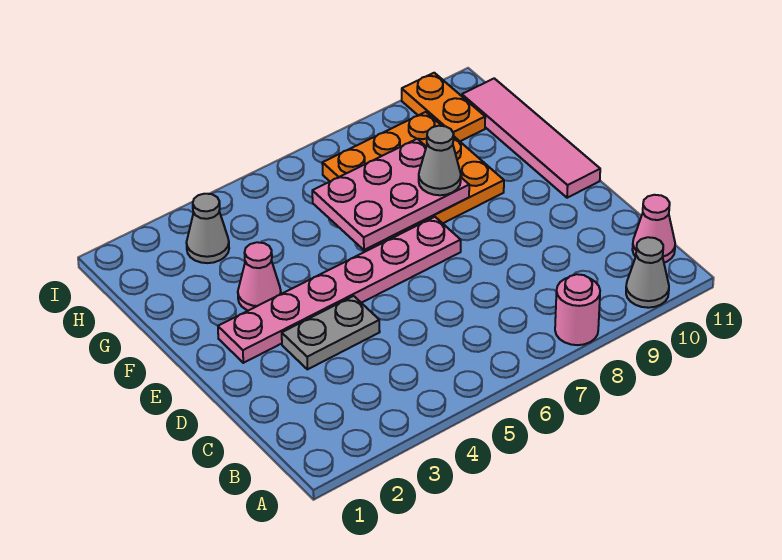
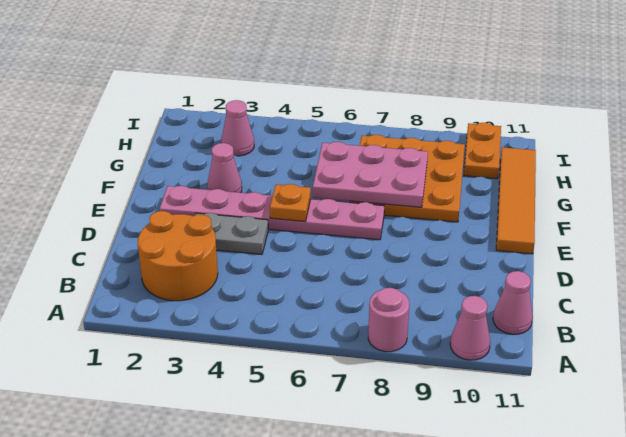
grey cone A10 level 1 -> pink cone A10 level 1
none -> orange round brick B2:C3 level 1
none -> orange plate E5 level 2
pink tile E11:H11 level 1 -> orange tile E11:H11 level 1
grey cone F8 level 3 -> none
grey cone H3 level 1 -> pink cone H3 level 1

